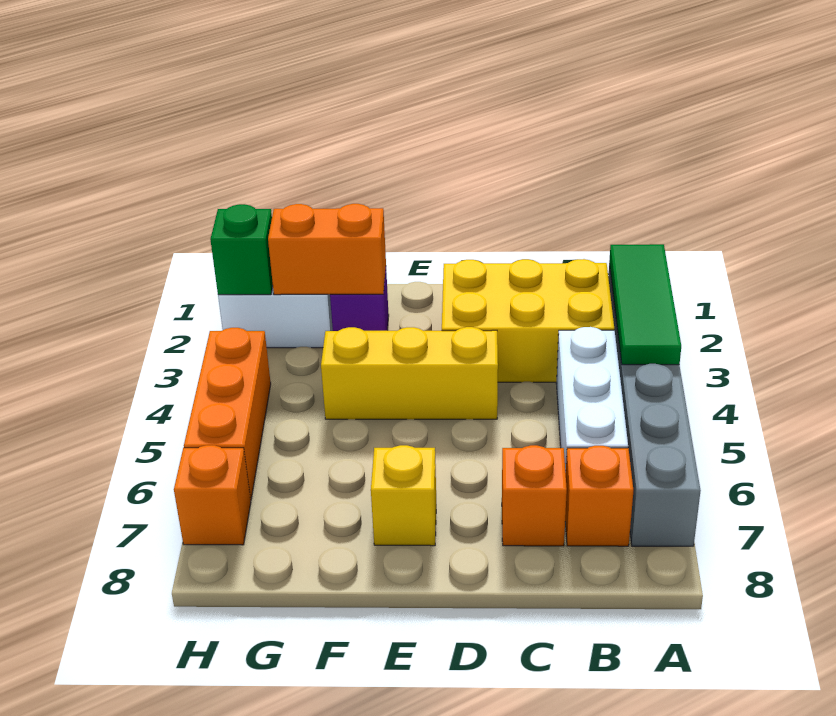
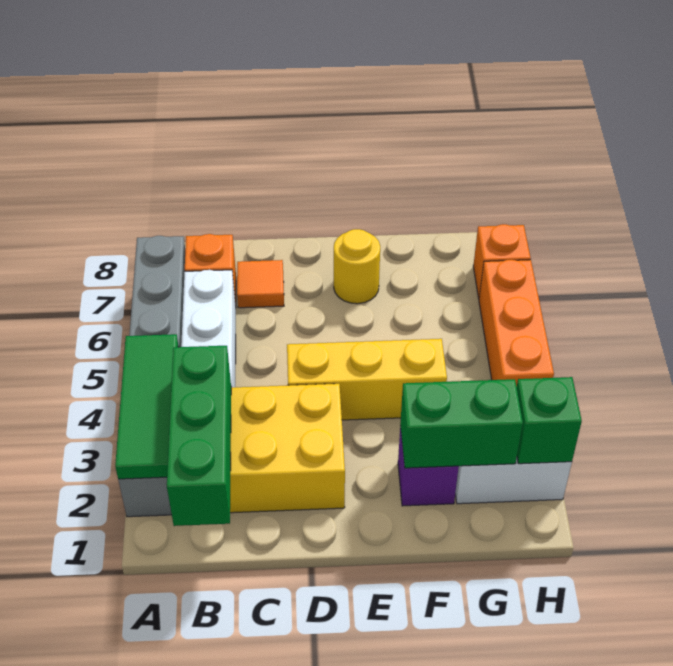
none -> green brick B1:B3 level 2
orange brick C7 level 1 -> orange tile C7 level 1
yellow brick E7 level 1 -> yellow round brick E7 level 1
orange brick F2:G2 level 2 -> green brick F2:G2 level 2

